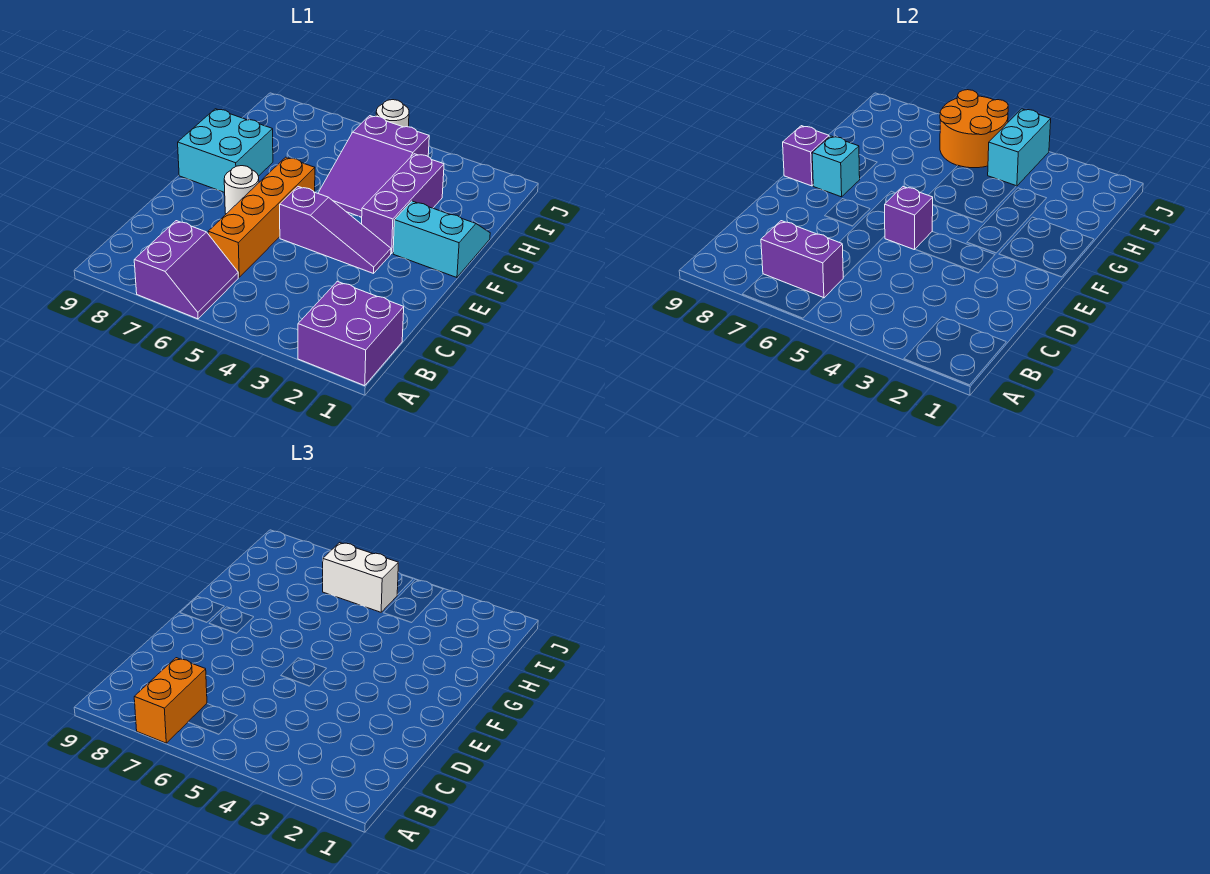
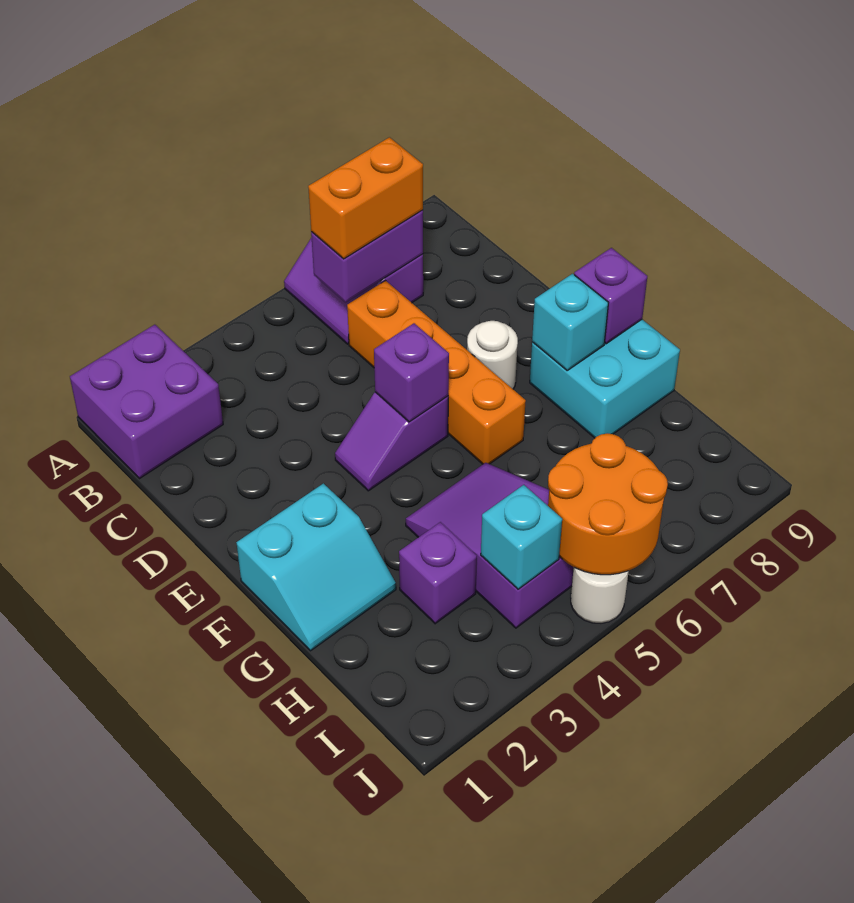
orange brick A7:B7 level 3 -> orange brick B6:B7 level 3
purple slope E3:E5 level 1 top 5 -> purple slope E4:E5 level 1 top 5
purple brick F3:H3 level 1 -> purple brick H3 level 1
cyan brick I4:J4 level 2 -> cyan brick I4 level 2
white brick I5:I6 level 3 -> none

